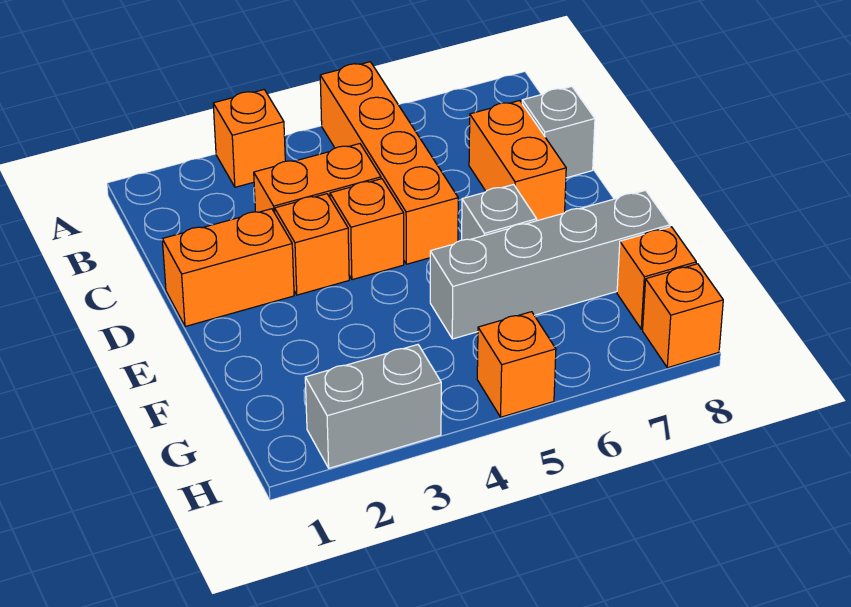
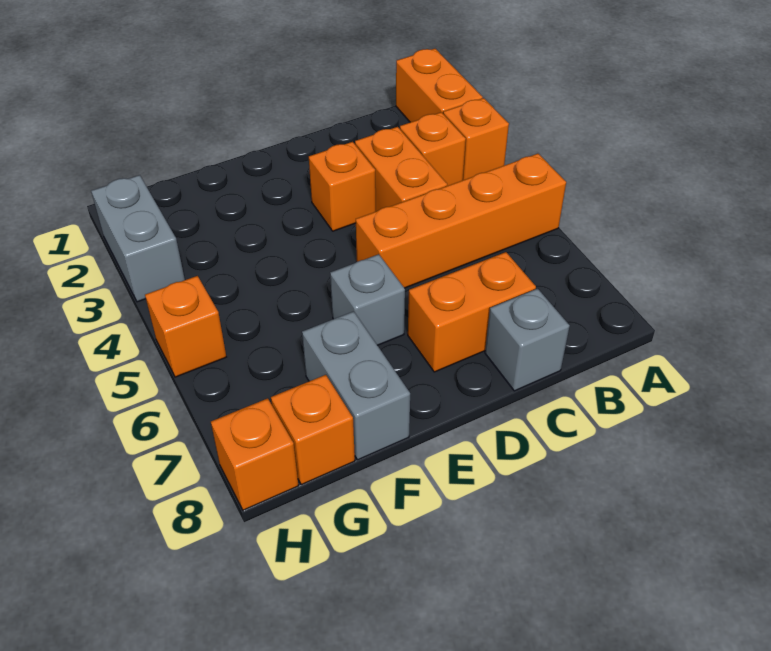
orange brick D1:D2 level 1 -> orange brick A1:A2 level 1
orange brick D4 level 1 -> orange brick B3 level 1
grey brick F5:F8 level 1 -> grey brick F7:F8 level 1

